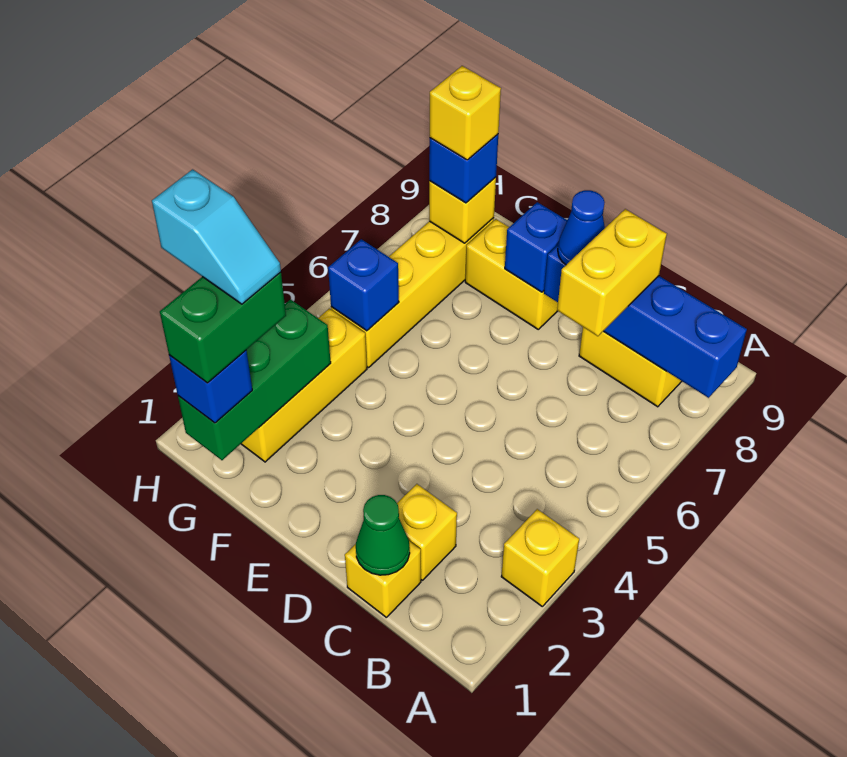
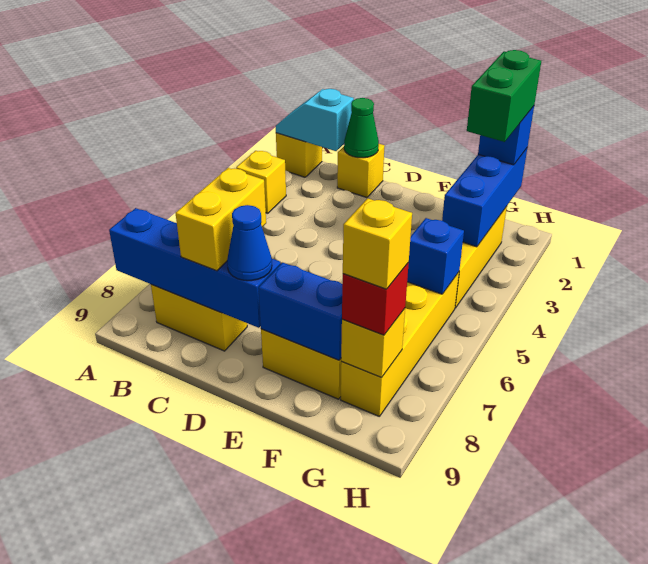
yellow brick C2 level 1 -> yellow brick A1 level 1
blue brick E8 level 2 -> blue brick E8:F8 level 2
green brick G1:G3 level 2 -> blue brick G1:G3 level 2
cyan slope G2:H2 level 5 top H -> cyan slope A1:B1 level 2 top B
blue brick G8 level 3 -> red brick G8 level 3

